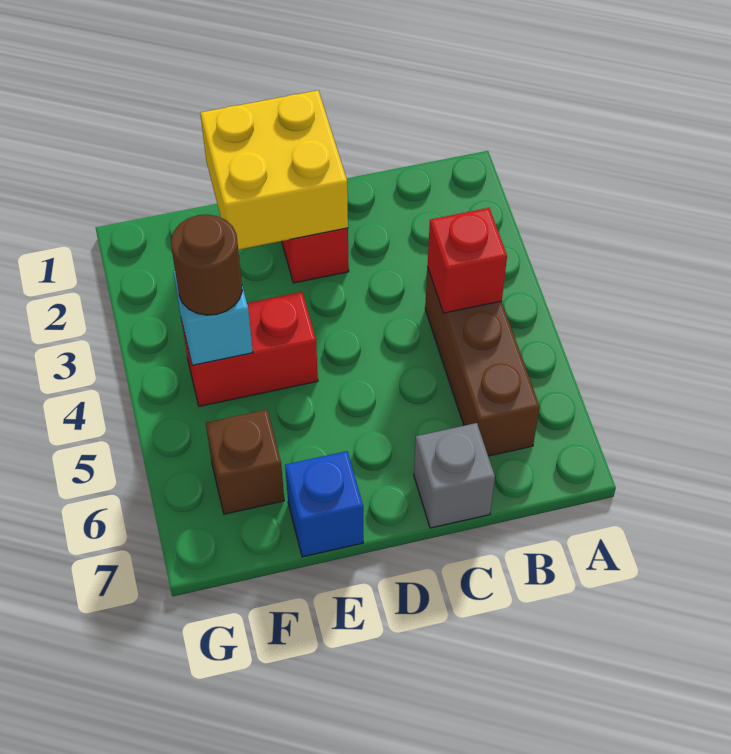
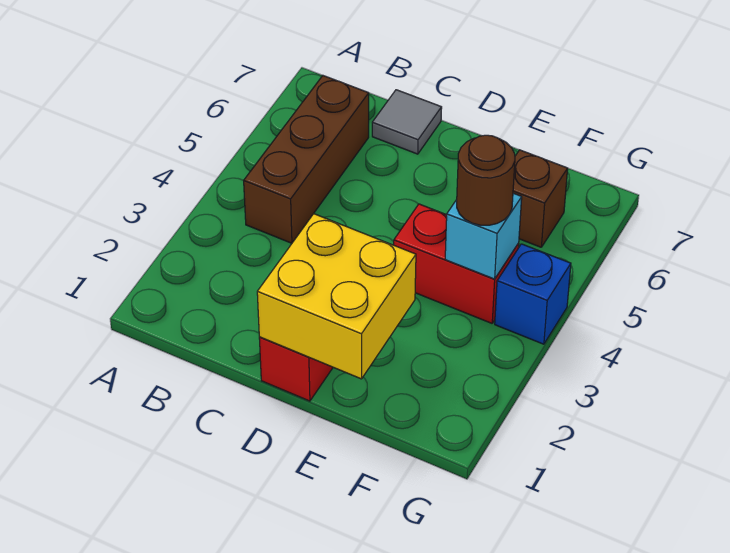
red brick B4 level 2 -> none
grey brick C7 level 1 -> grey tile C7 level 1
blue brick E7 level 1 -> blue brick G4 level 1

